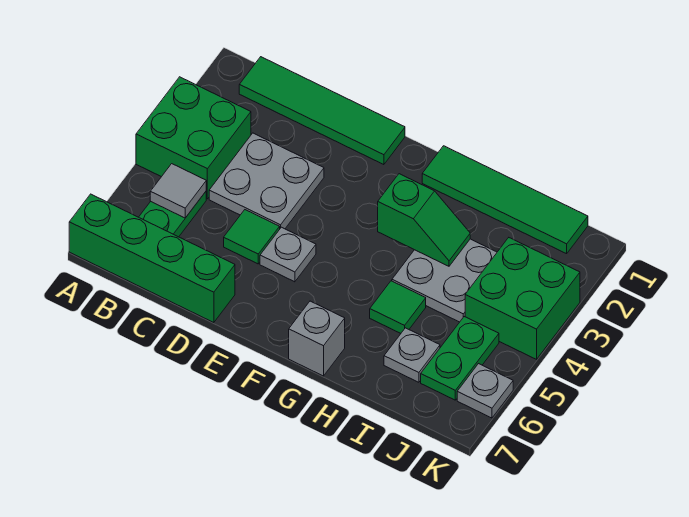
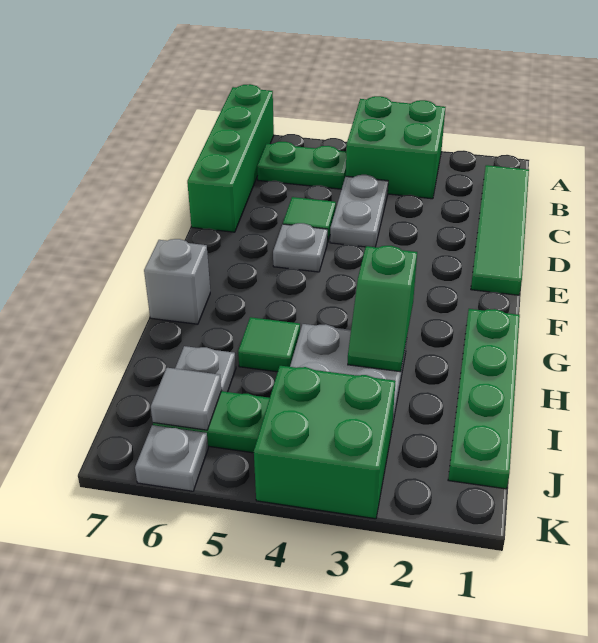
grey tile B5 level 2 -> grey tile J6 level 2
grey plate C3:D4 level 1 -> grey plate C4:D4 level 1
green tile G1:J1 level 1 -> green plate G1:J1 level 1

